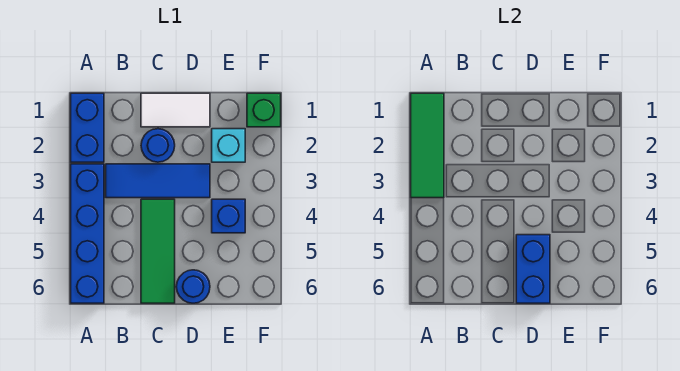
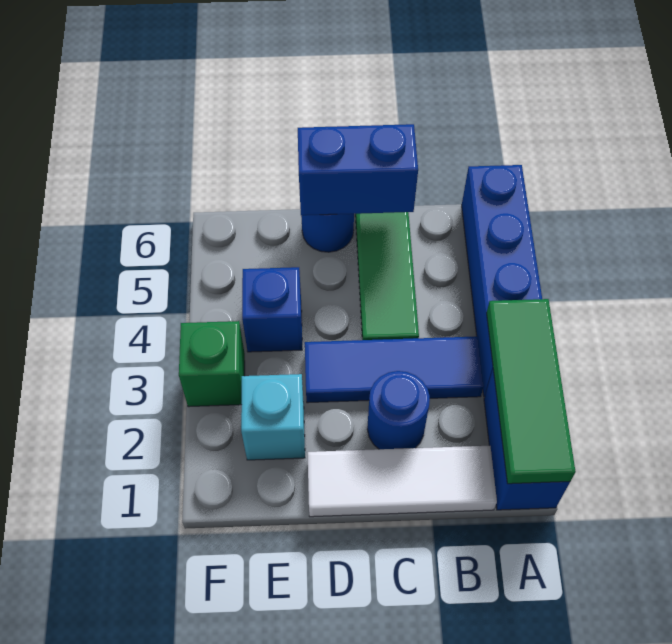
white tile C1:D1 level 1 -> white tile B1:D1 level 1
blue brick D5:D6 level 2 -> blue brick C6:D6 level 2
green brick F1 level 1 -> green brick F3 level 1

